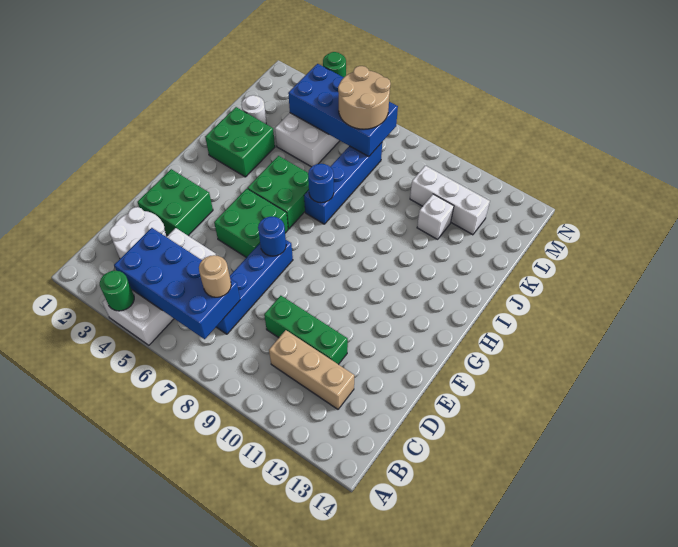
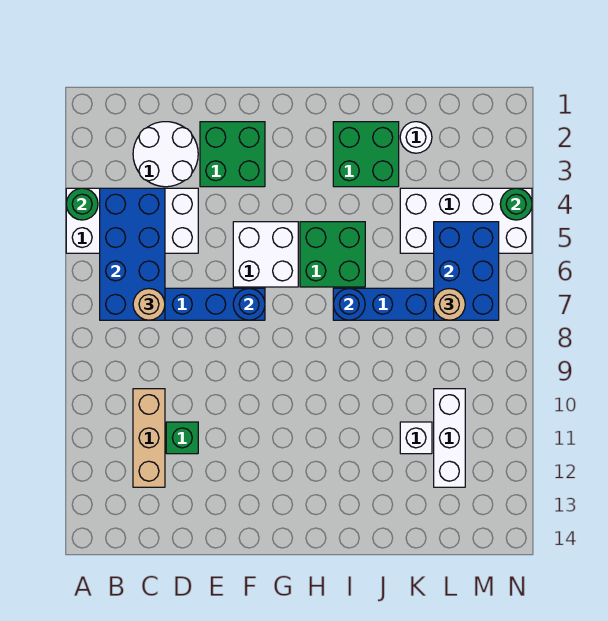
green brick D9:D11 level 1 -> green brick D11 level 1
green brick F5:G6 level 1 -> white brick F5:G6 level 1
blue brick L4:M7 level 2 -> blue brick L5:M7 level 2
tan round brick L6:M7 level 3 -> tan round brick L7 level 3

